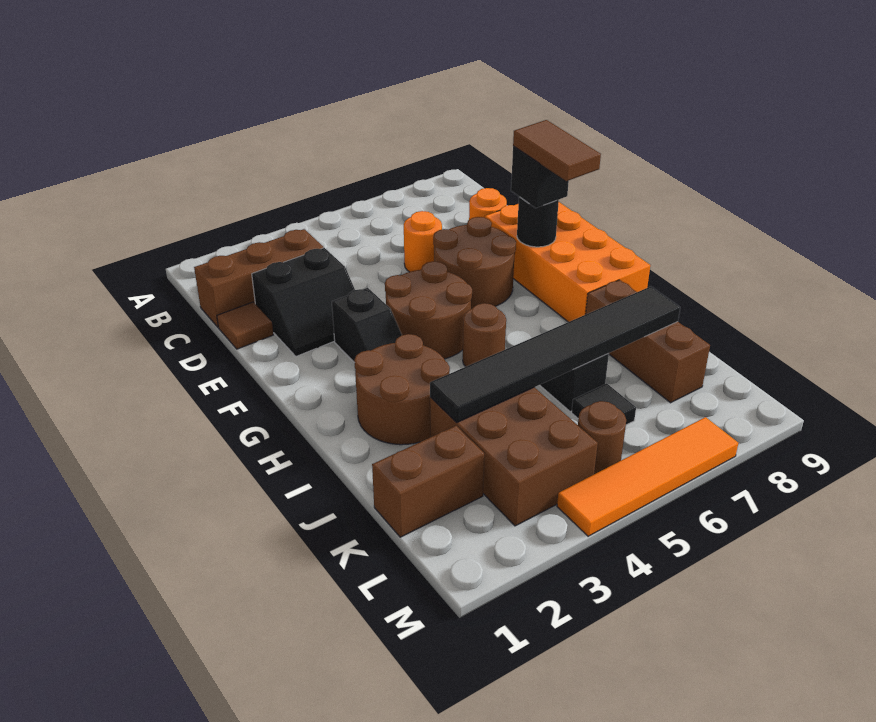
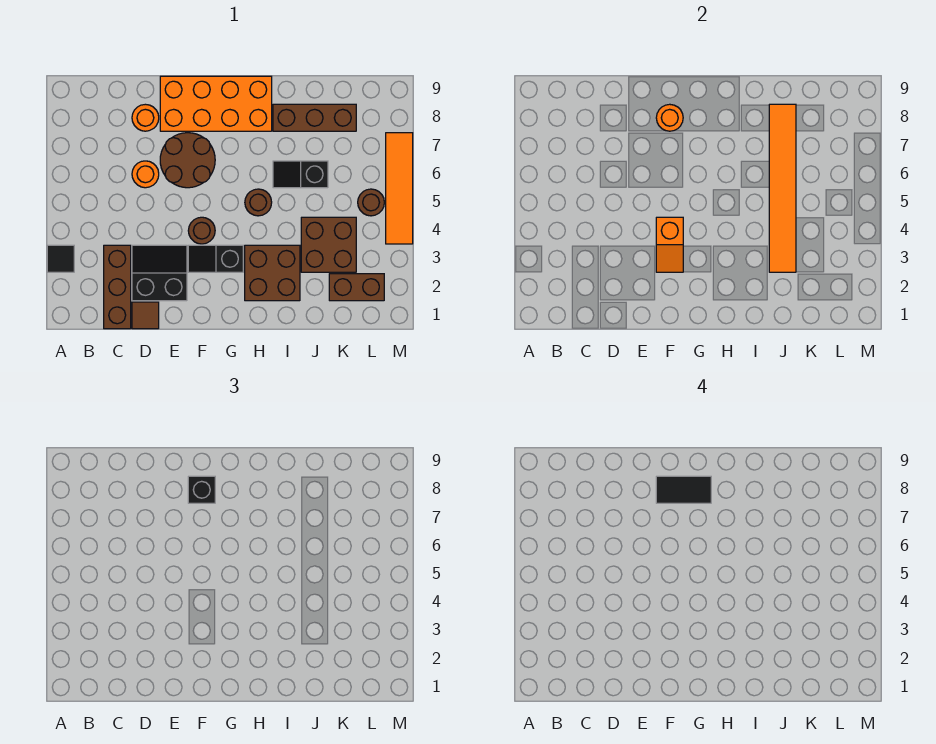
black slope D2:E3 level 1 top D -> black slope D2:E3 level 1 top 2
black slope F3:G3 level 1 top F -> black slope F3:G3 level 1 top G
none -> orange slope F3:F4 level 2 top 4
brown round brick F4:G5 level 1 -> brown round brick F4 level 1
black round brick F8 level 2 -> orange round brick F8 level 2
brown tile F8:G8 level 4 -> black tile F8:G8 level 4
brown round brick H2:I3 level 1 -> brown brick H2:I3 level 1
brown brick J3:L4 level 1 -> brown brick J3:K4 level 1
black tile J3:J8 level 2 -> orange tile J3:J8 level 2
brown brick K1:K2 level 1 -> brown brick K2:L2 level 1
black tile K6 level 1 -> black tile A3 level 1

